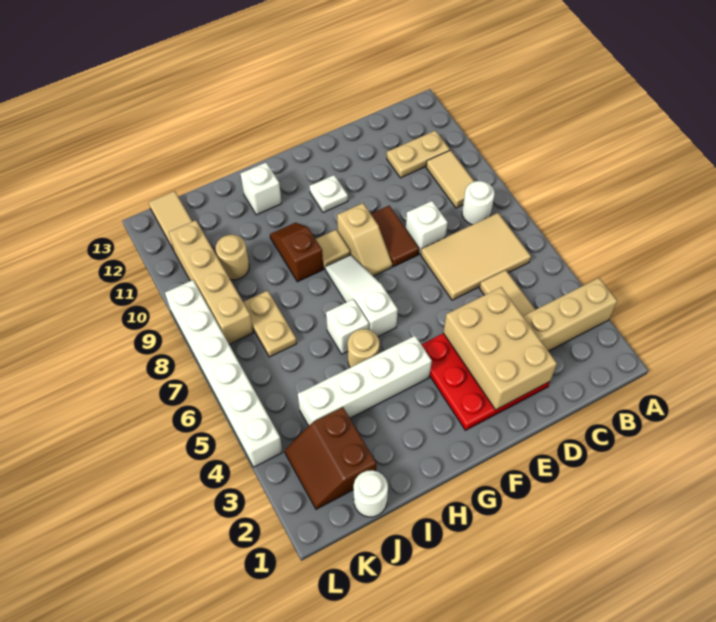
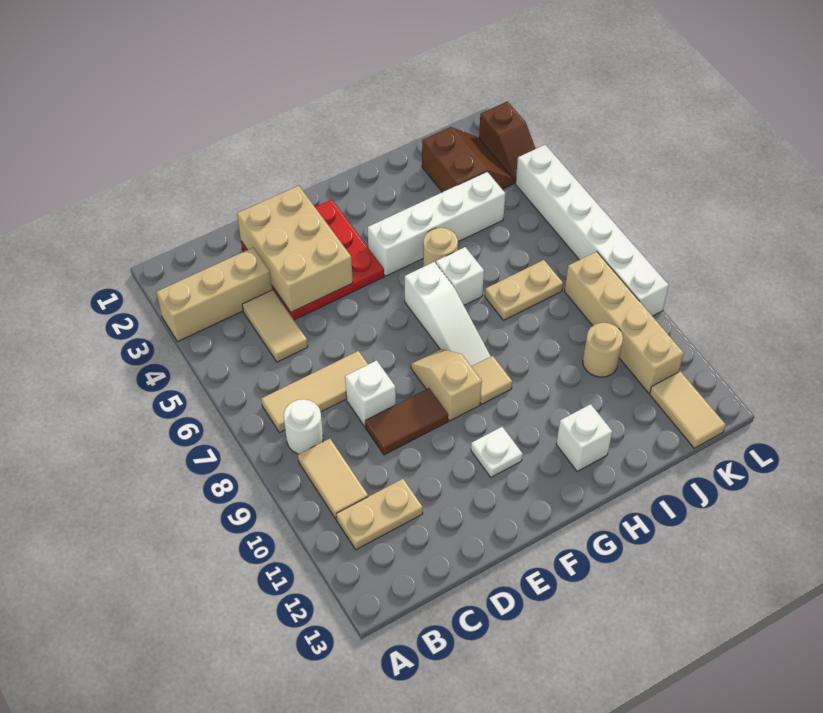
tan tile B6:D7 level 1 -> tan tile B7:D7 level 1
brown tile E8:E9 level 1 -> brown tile D9:E9 level 1
brown slope H9:H10 level 1 top 9 -> brown slope L2:L3 level 1 top 2
white round brick J1 level 1 -> none
tan plate J7:J8 level 1 -> tan plate I7:J7 level 1

